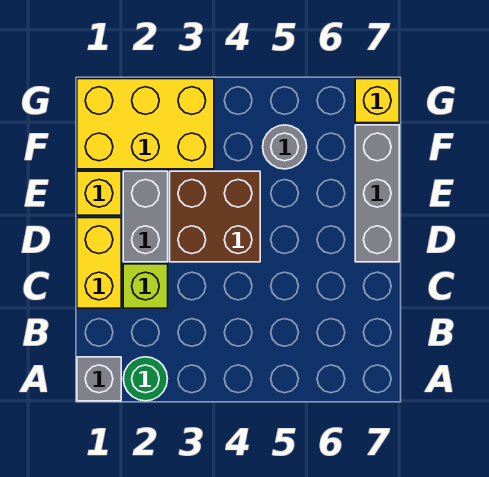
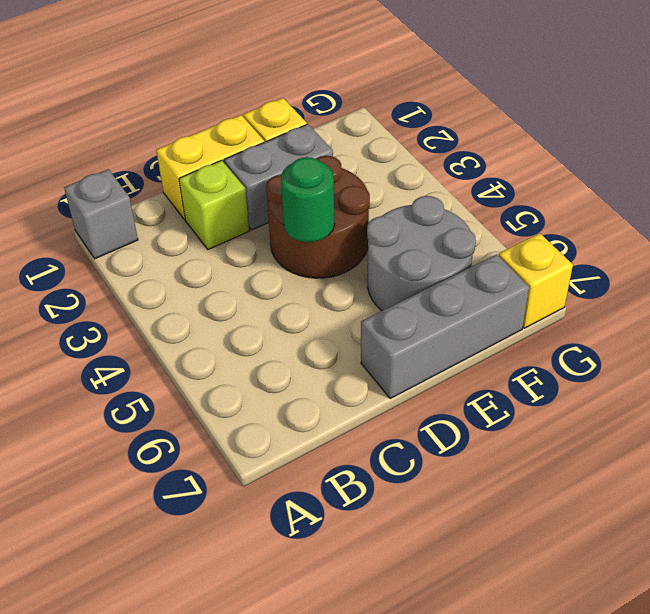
green round brick A2 level 1 -> green round brick D4 level 2
brown brick D3:E4 level 1 -> brown round brick D3:E4 level 1
yellow brick F1:G3 level 1 -> none
grey round brick F5 level 1 -> grey round brick E5:F6 level 1

